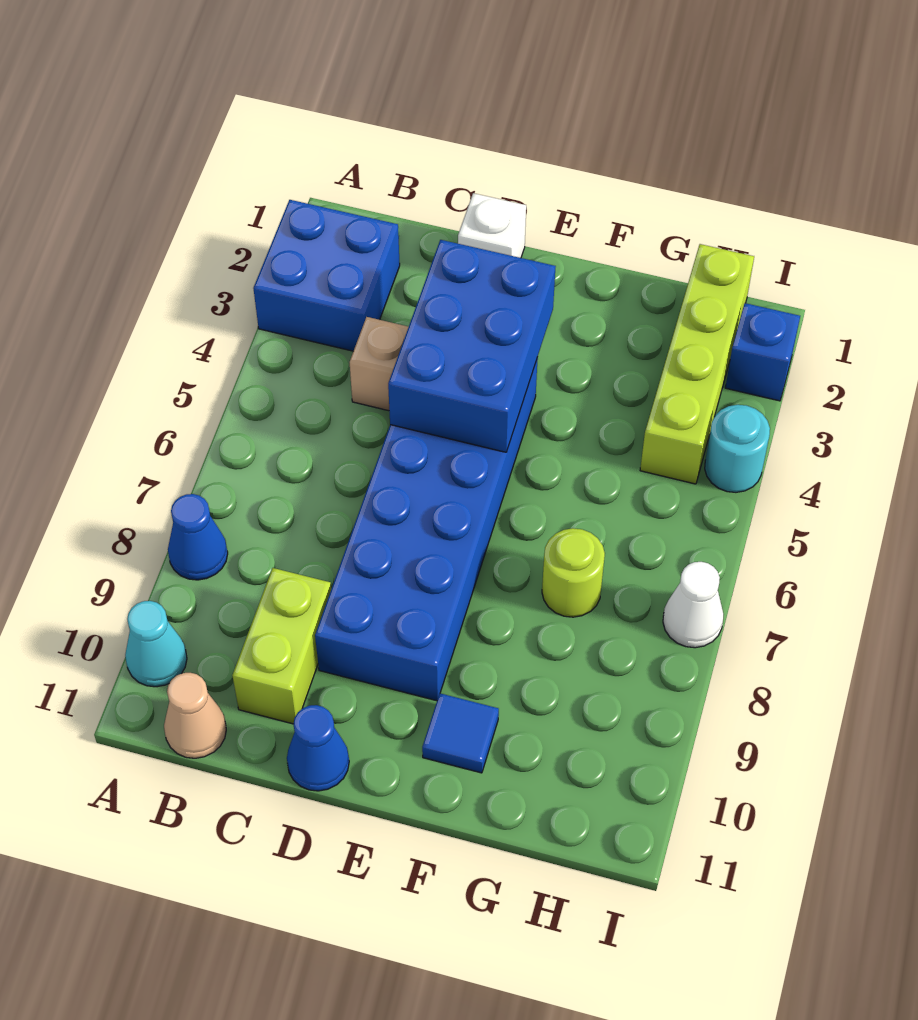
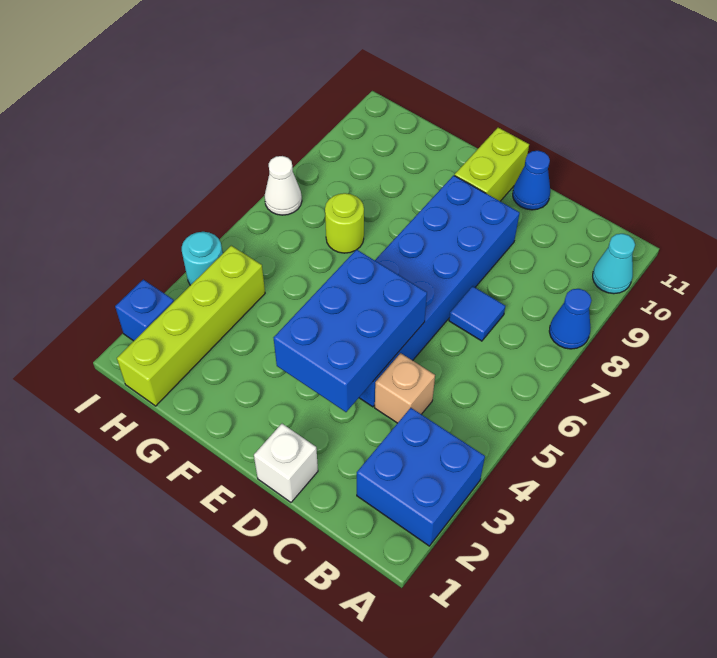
tan cone B11 level 1 -> none
lime brick C9:C10 level 1 -> lime brick E10:E11 level 1
blue tile F10 level 1 -> blue tile C7 level 1

